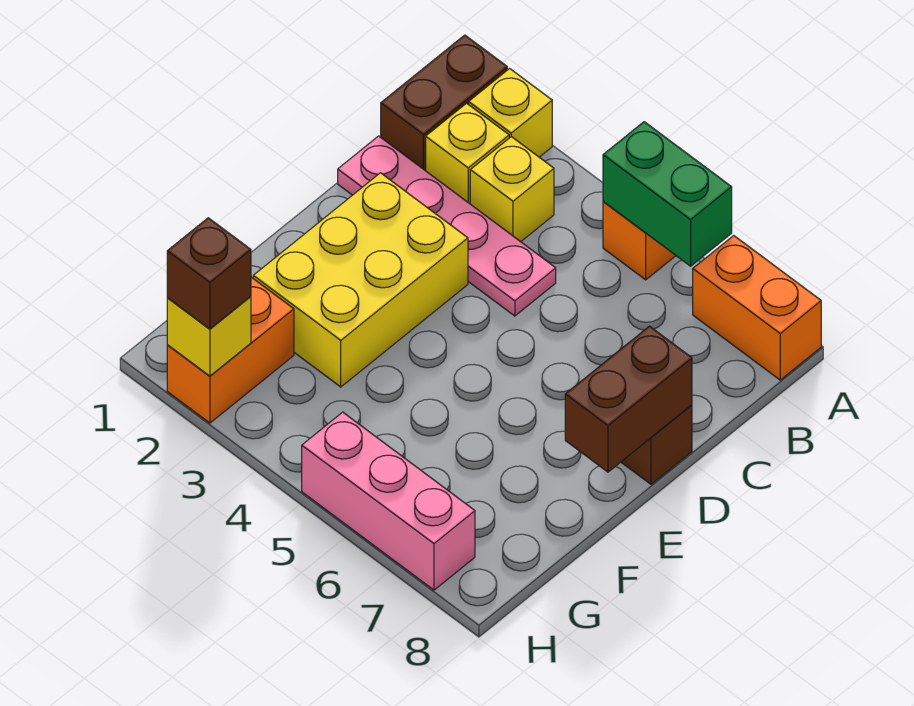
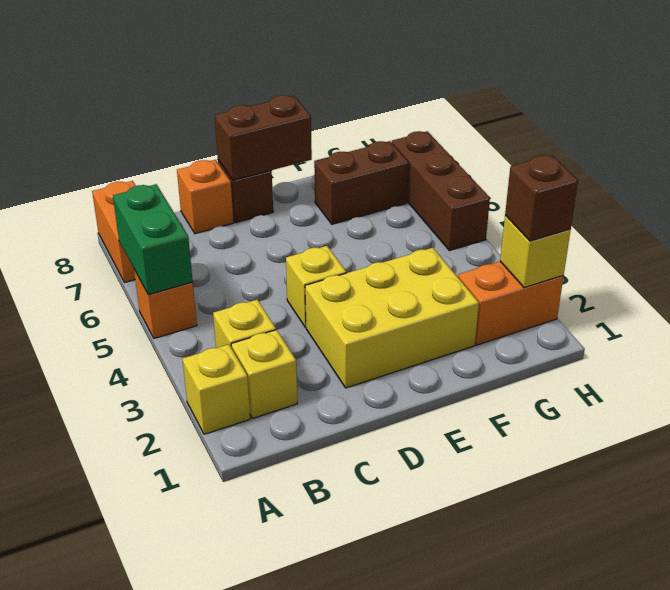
brown brick A1:B1 level 1 -> brown brick F7:G7 level 1
pink plate C1:C4 level 1 -> none
none -> orange brick C8 level 1
none -> yellow brick D4 level 1
pink brick H5:H7 level 1 -> brown brick H5:H7 level 1

